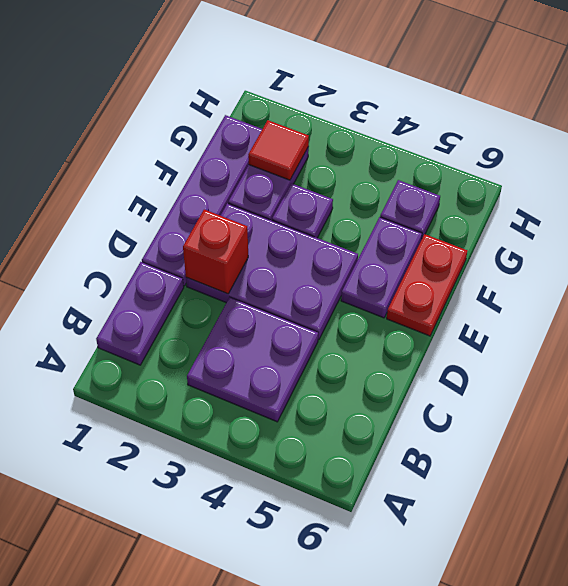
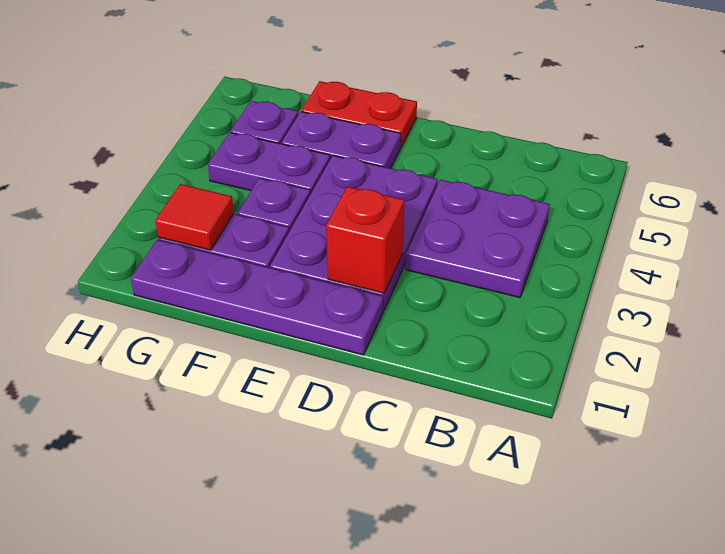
purple plate B1:C1 level 1 -> purple plate F4:G4 level 1

